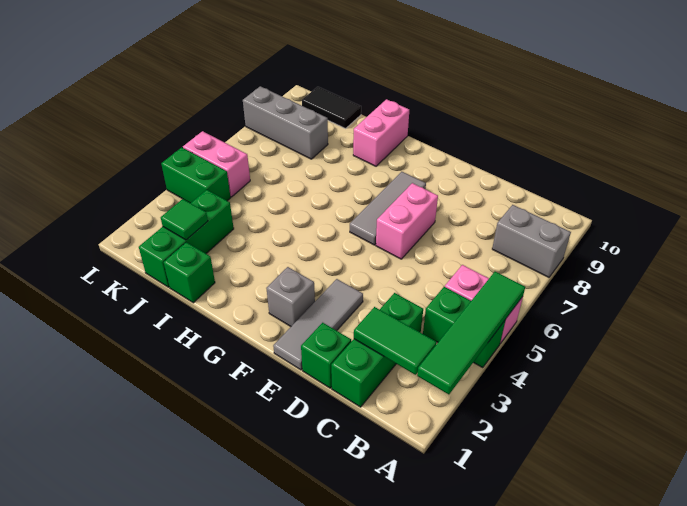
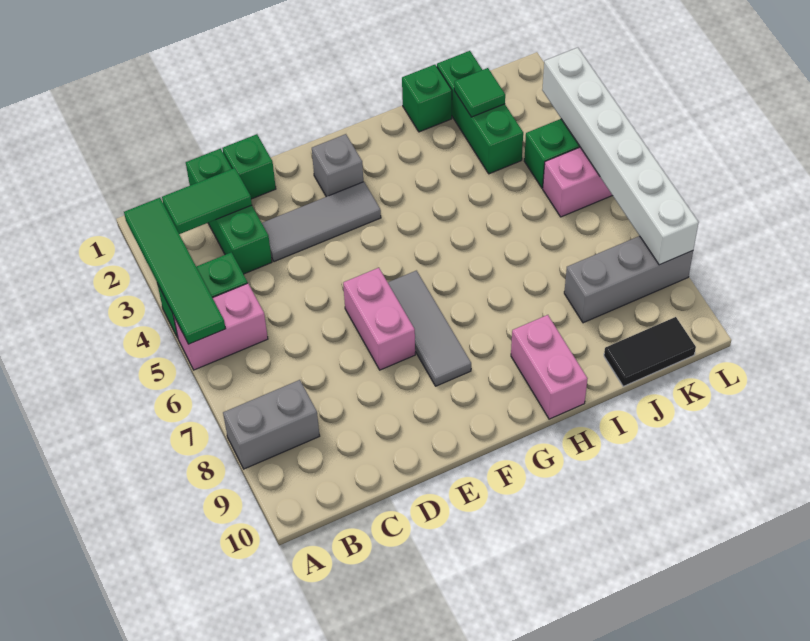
grey tile E1:E3 level 1 -> grey tile D3:F3 level 1
none -> white brick L3:L8 level 2

